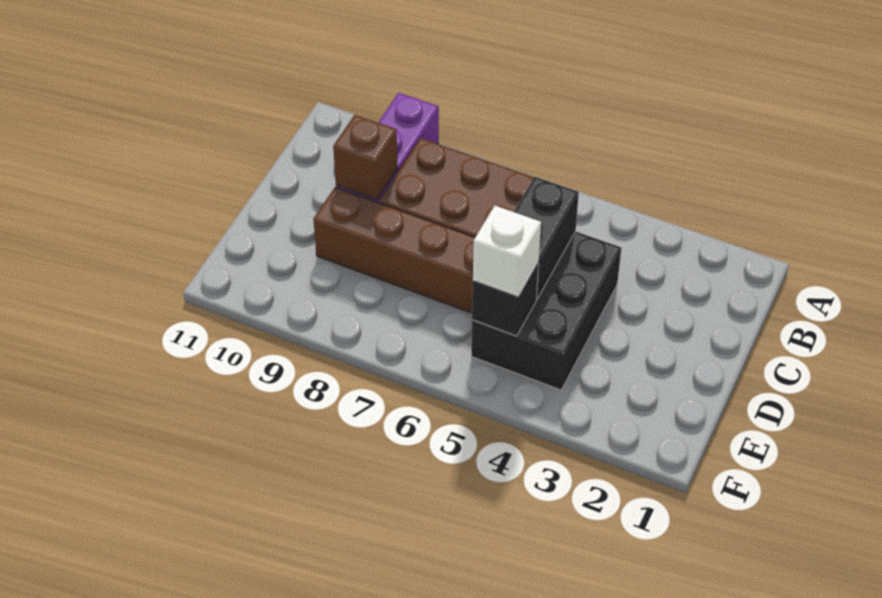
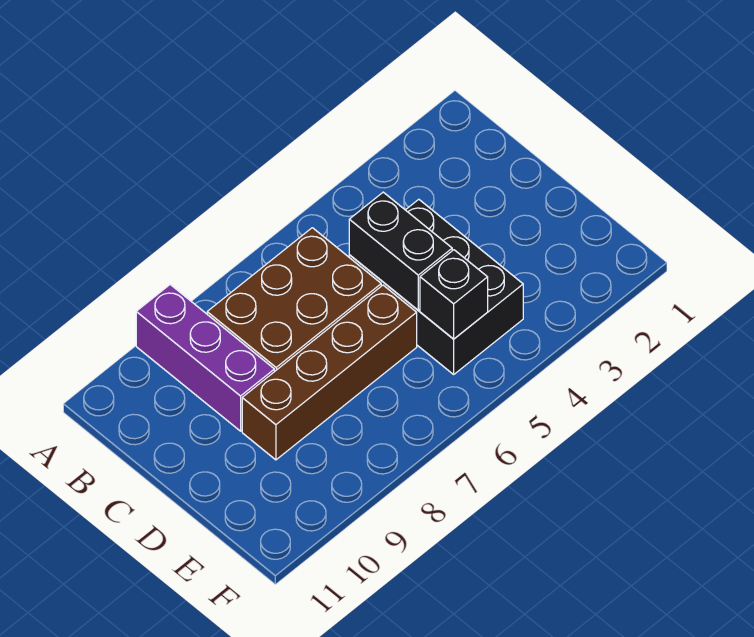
brown brick C9 level 2 -> none
white brick E5 level 3 -> none

